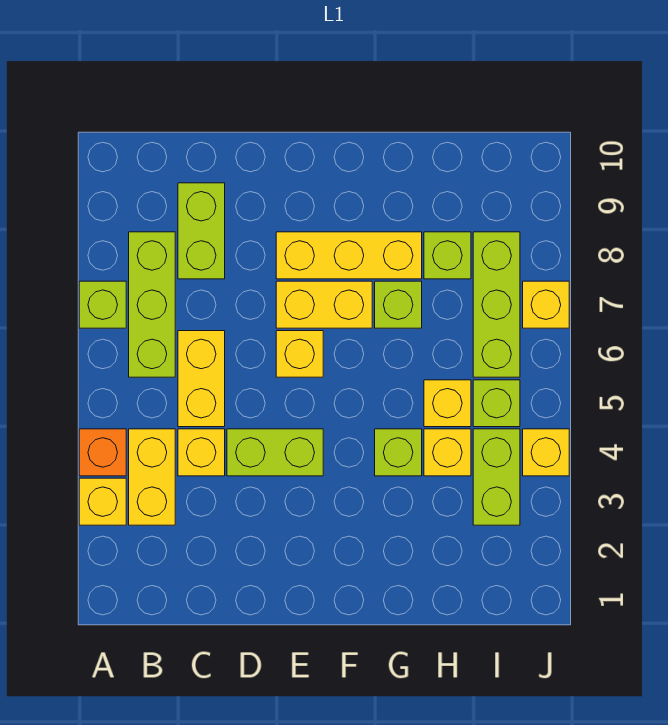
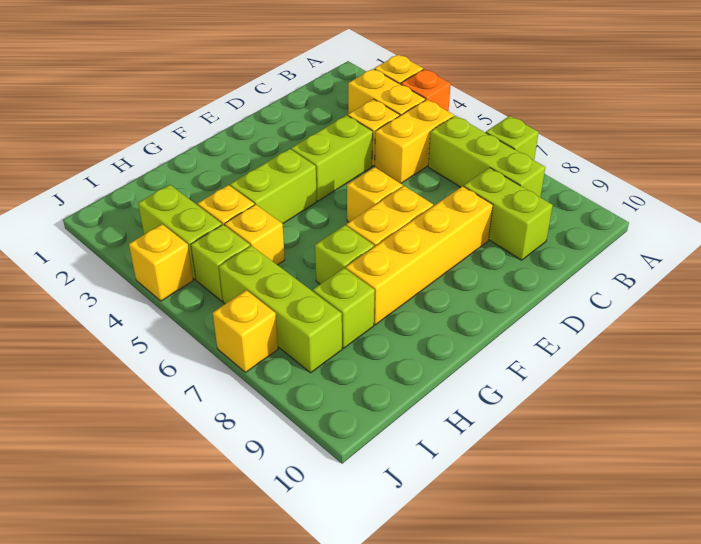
yellow brick C5:C6 level 1 -> yellow brick B5:C5 level 1
yellow brick E8:G8 level 1 -> yellow brick D8:G8 level 1
lime brick G4 level 1 -> lime brick F4:G4 level 1

